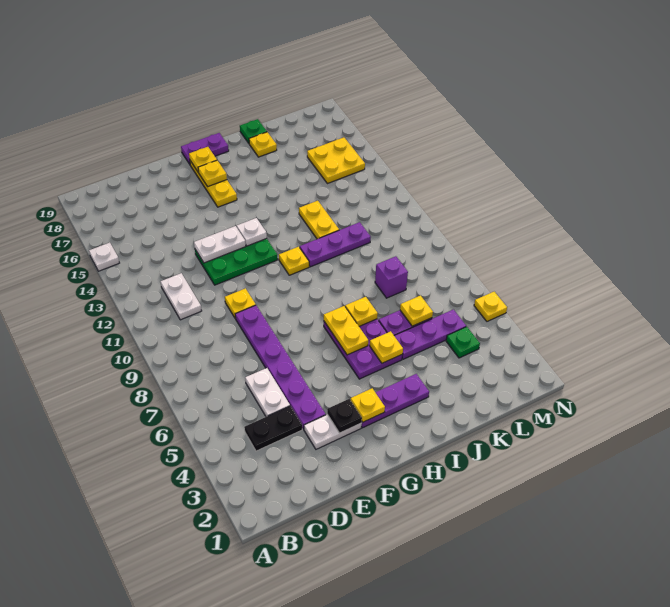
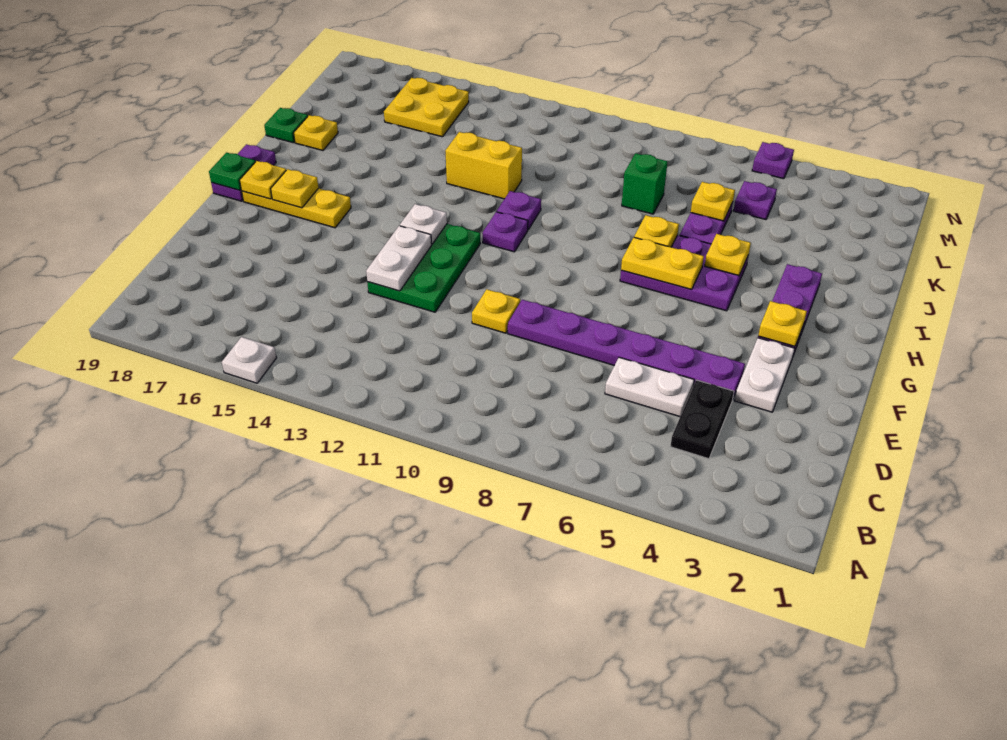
white plate C11:C12 level 1 -> none
black plate F3 level 2 -> none
yellow plate H11 level 1 -> purple plate H11 level 1
purple plate I11:K11 level 1 -> purple plate I11 level 1
purple plate J5:L5 level 1 -> purple plate L5 level 1
yellow plate J12:J13 level 1 -> yellow brick J12:J13 level 1
purple brick K8 level 1 -> green brick K8 level 1
green plate L4 level 1 -> green plate G19 level 2
yellow plate N5 level 1 -> purple plate N5 level 1

